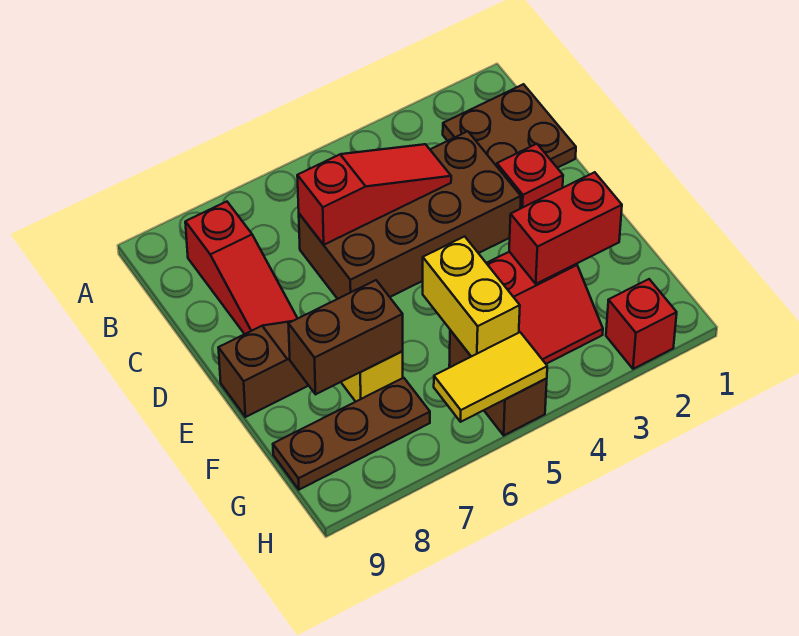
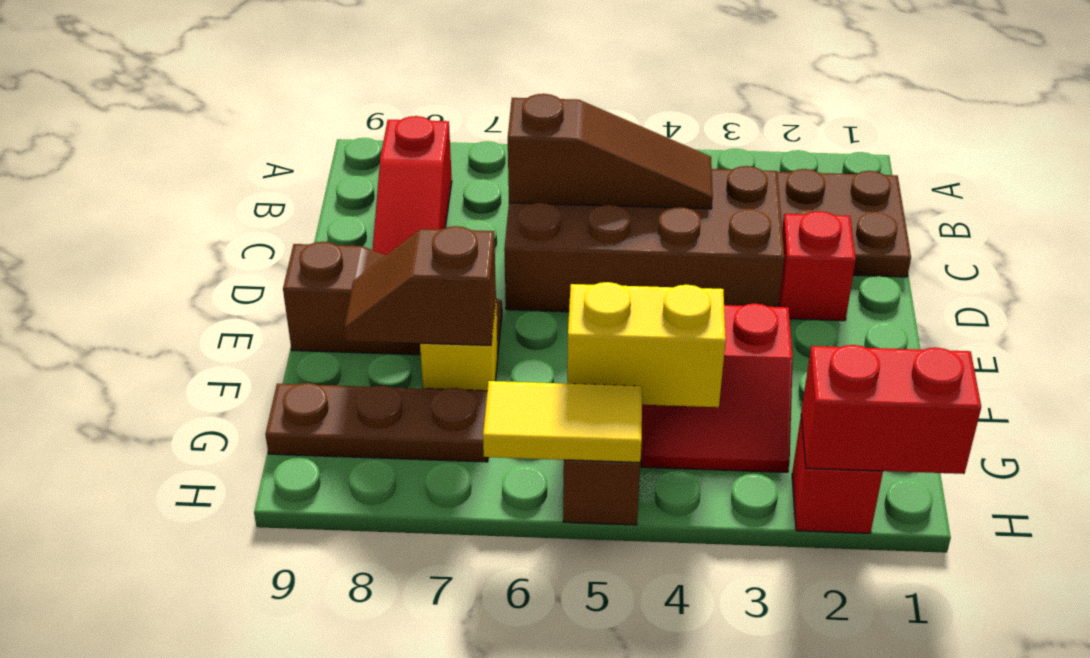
red slope C4:C6 level 2 top 6 -> brown slope C4:C6 level 2 top 6
red brick F2:F3 level 2 -> red brick H1:H2 level 2
yellow brick F5:G5 level 2 -> yellow brick G4:G5 level 2
brown brick F7:F8 level 2 -> brown slope F7:F8 level 2 top 7

